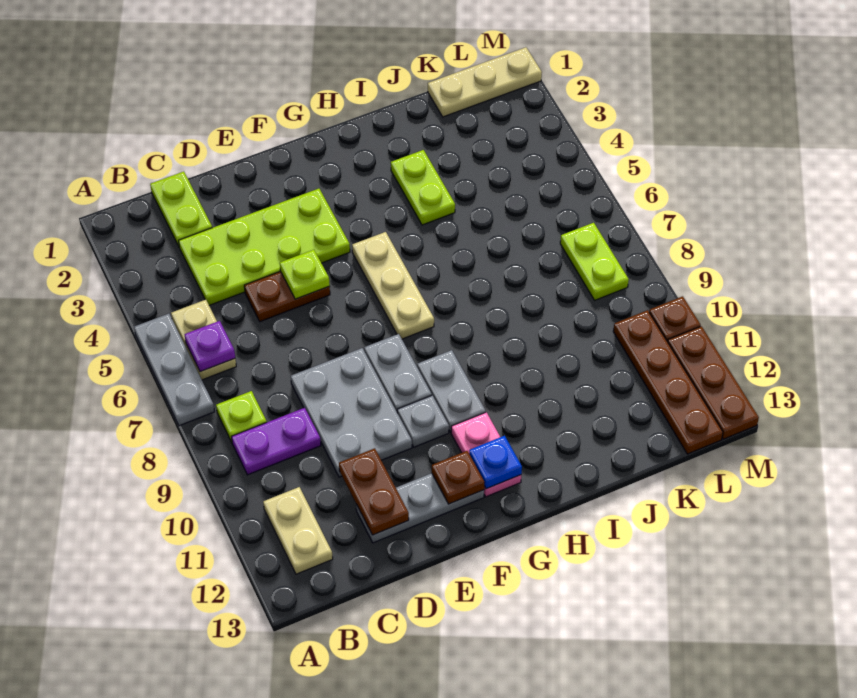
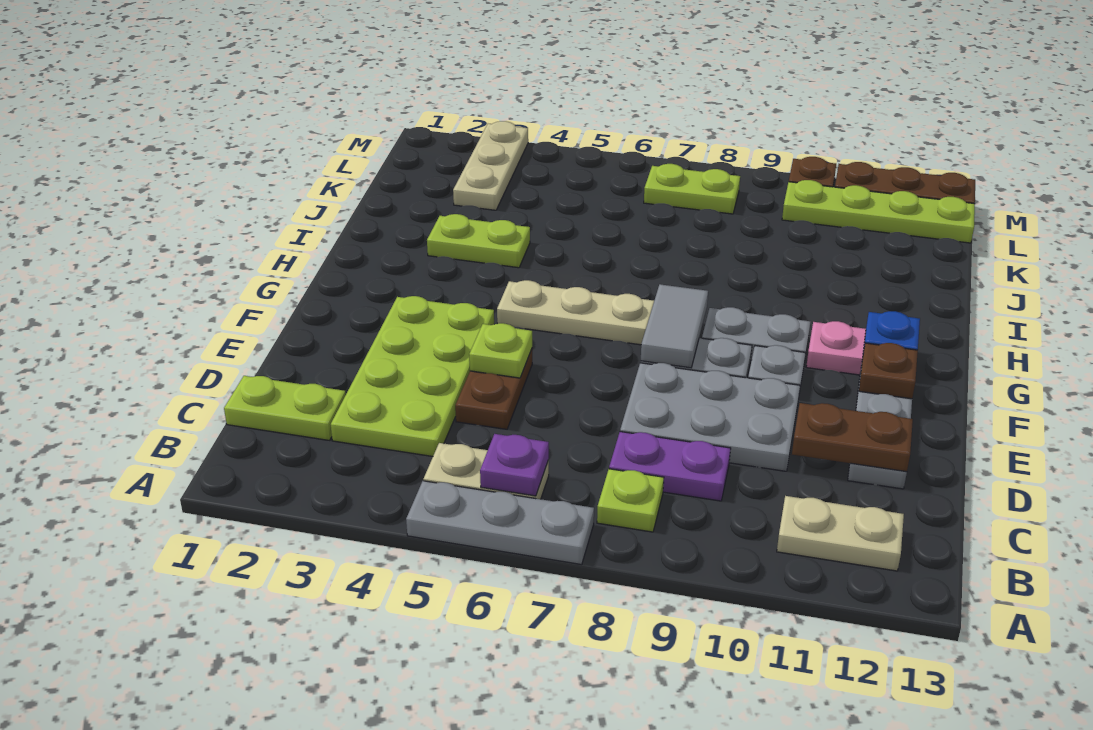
purple plate B9:C9 level 1 -> purple plate C8:C9 level 1
none -> grey tile F8:G8 level 2
tan plate K1:M1 level 1 -> tan plate K3:M3 level 1
brown plate L10:L13 level 1 -> lime plate L10:L13 level 1

